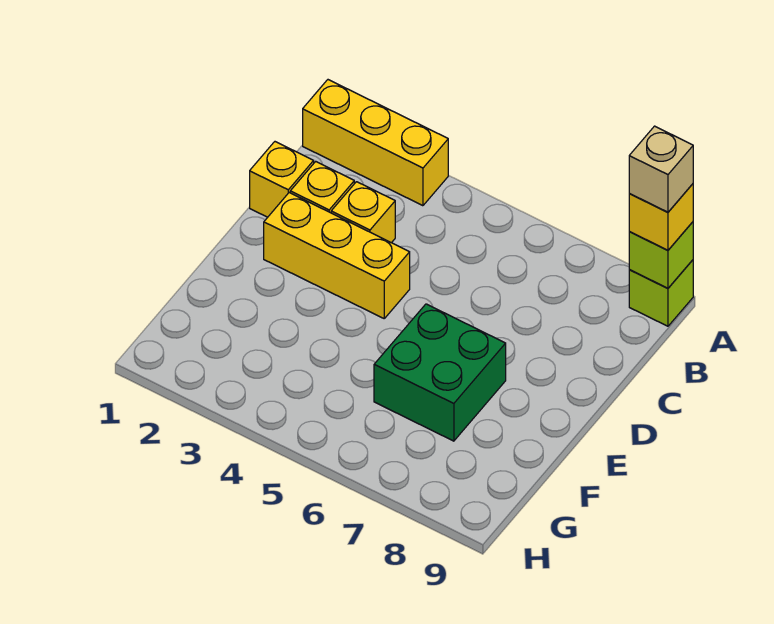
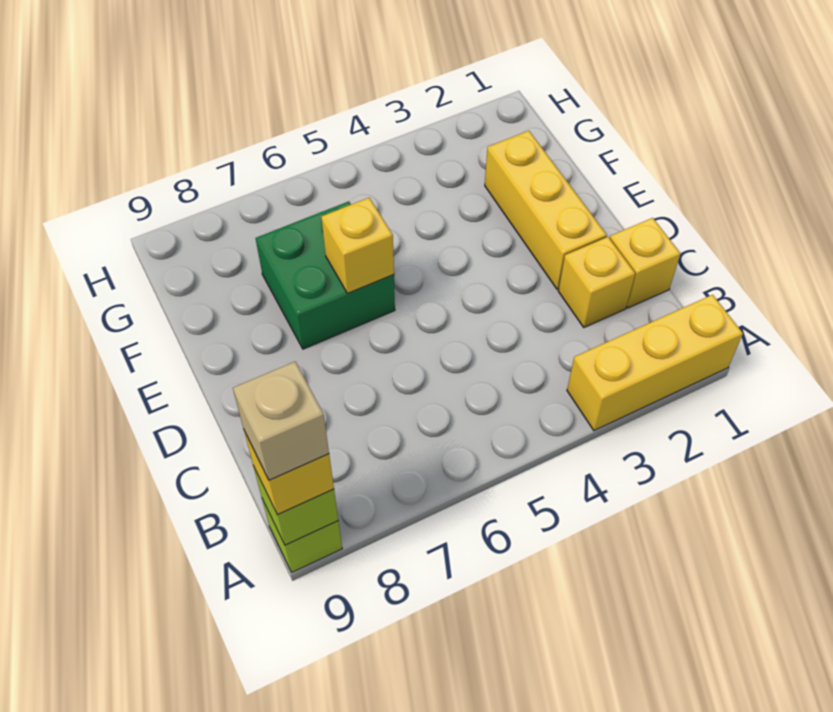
yellow brick C3 level 1 -> yellow brick E6 level 2
yellow brick D2:D4 level 1 -> yellow brick D2:F2 level 1

